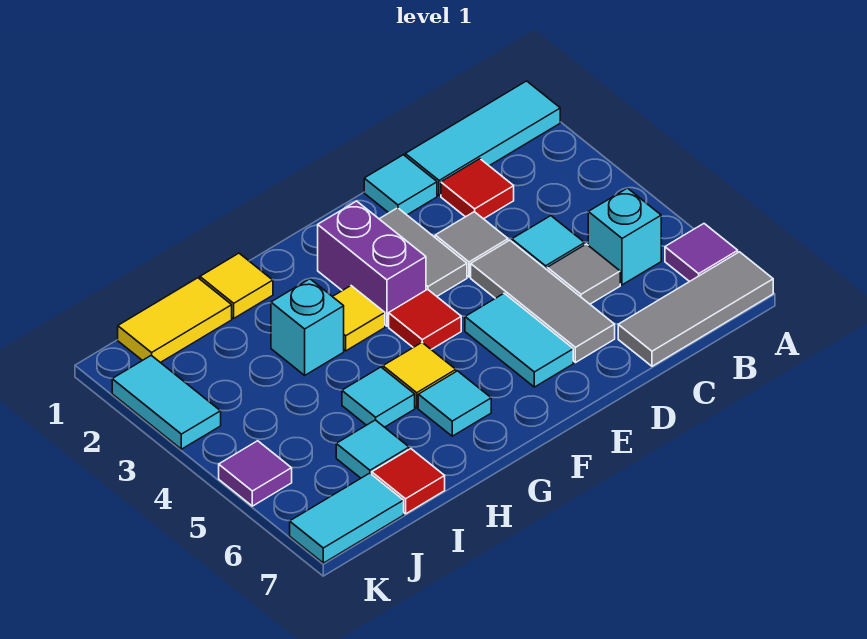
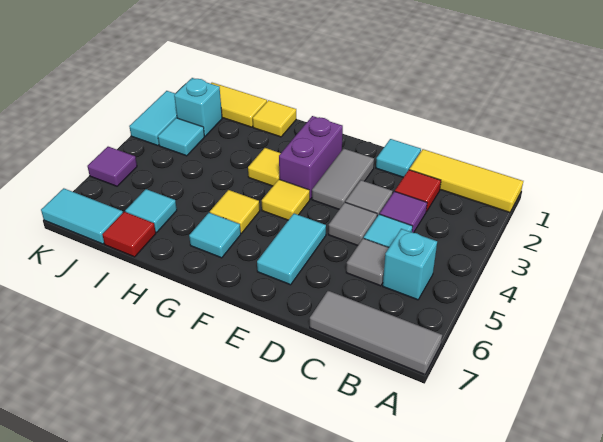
cyan tile A1:C1 level 1 -> yellow tile A1:C1 level 1
purple tile A6 level 1 -> purple tile C3 level 1
grey tile D4:D6 level 1 -> grey tile D4 level 1
red tile F4 level 1 -> yellow tile F4 level 1
cyan brick H3 level 1 -> cyan brick J2 level 1
cyan tile H5 level 1 -> cyan tile J3 level 1

